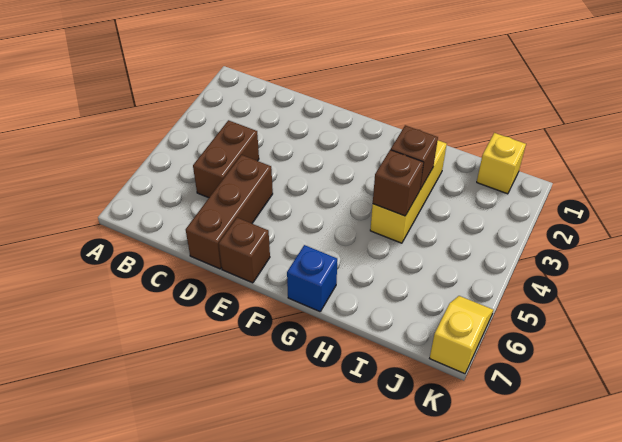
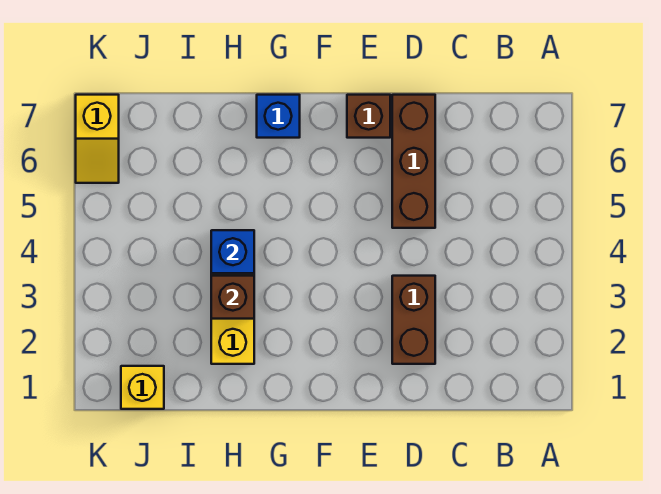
brown brick C4:C5 level 1 -> brown brick D2:D3 level 1
brown brick H4 level 2 -> blue brick H4 level 2

